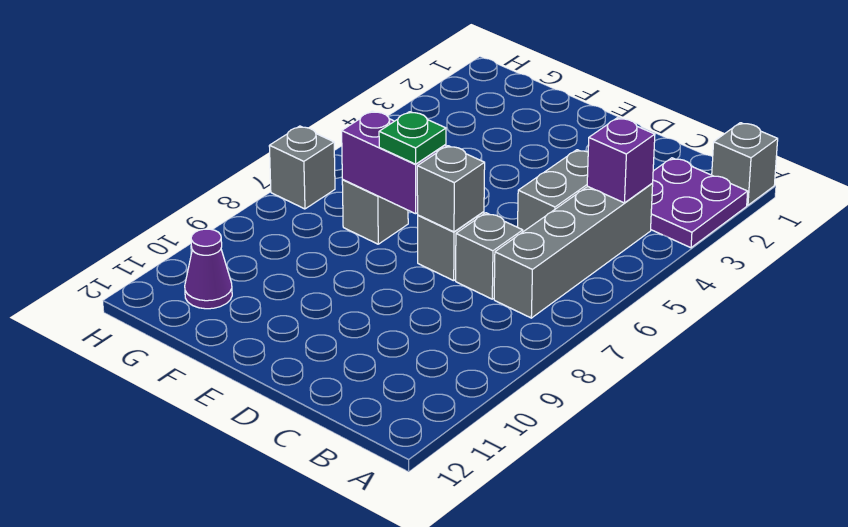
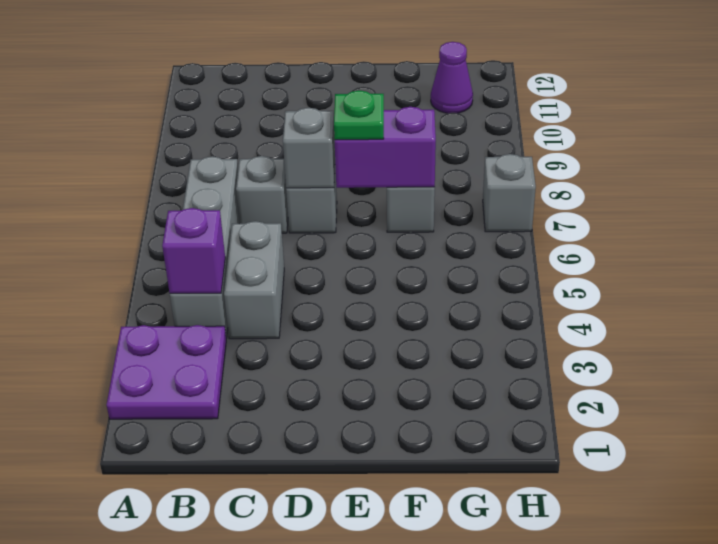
grey brick A1 level 1 -> none

